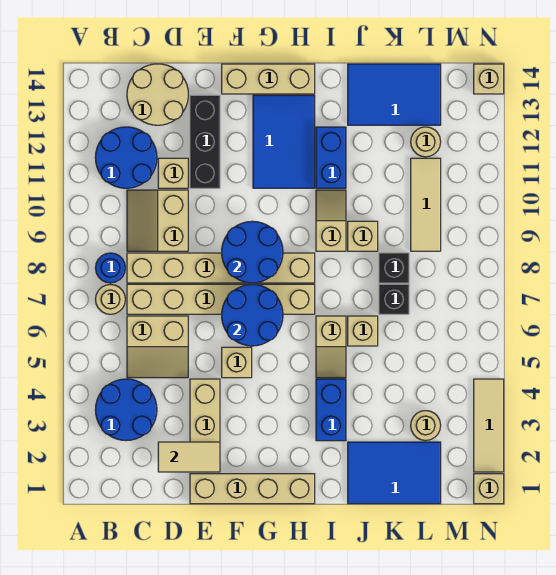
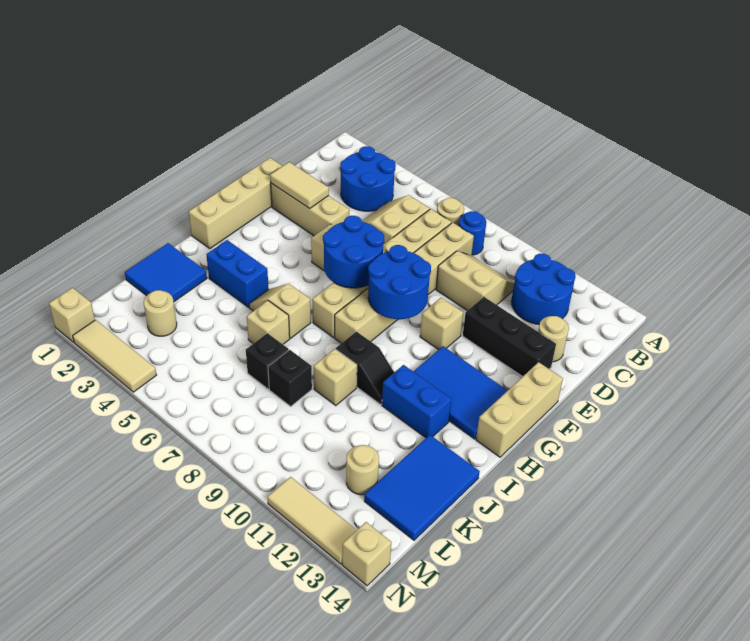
tan round brick C13:D14 level 1 -> tan round brick D13 level 1
tan tile D2:E2 level 2 -> tan tile E2:E3 level 2
tan brick D11 level 1 -> tan brick F10 level 1
tan slope I9:I10 level 1 top 9 -> black slope I9:I10 level 1 top 9
blue tile J1:L2 level 1 -> blue tile J1:K2 level 1
tan tile L9:L11 level 1 -> tan tile N11:N13 level 1

